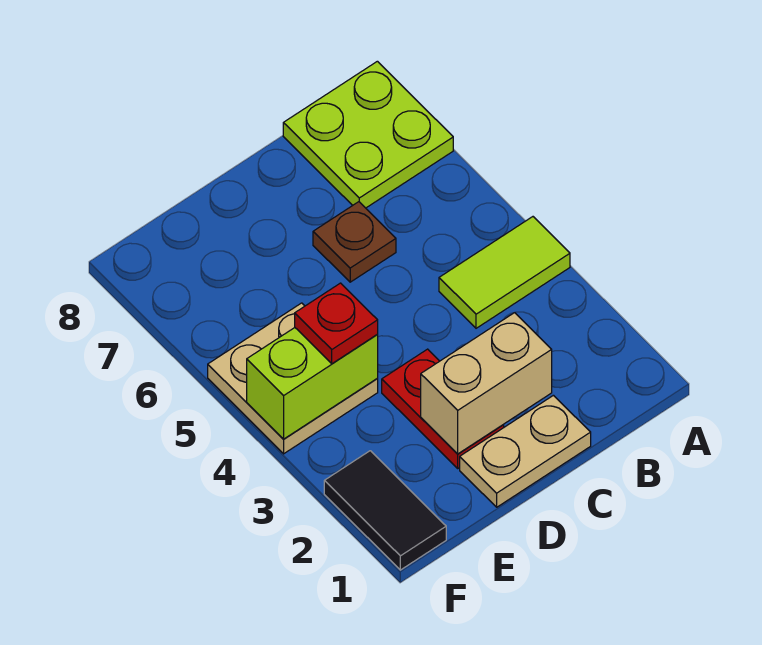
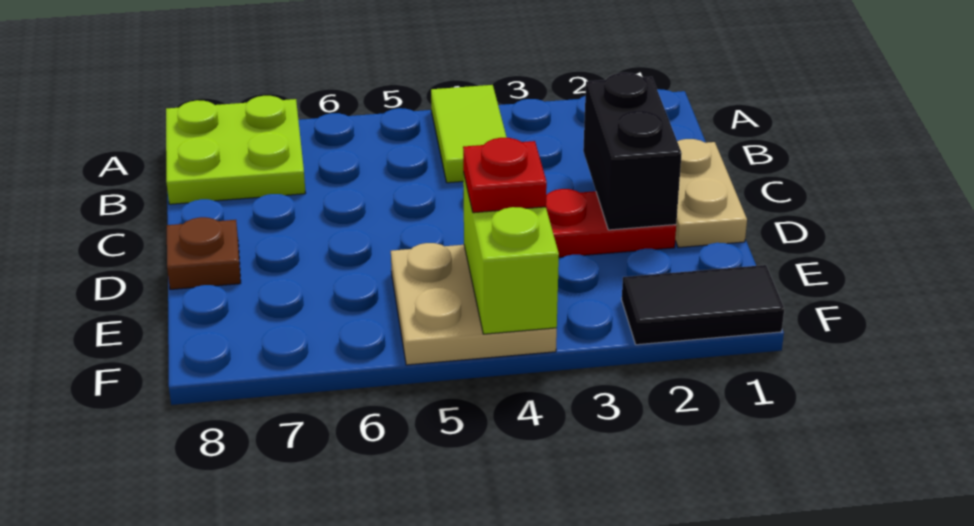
tan brick C2:D2 level 2 -> black brick C2:D2 level 2
brown plate C6 level 1 -> brown plate D8 level 1

